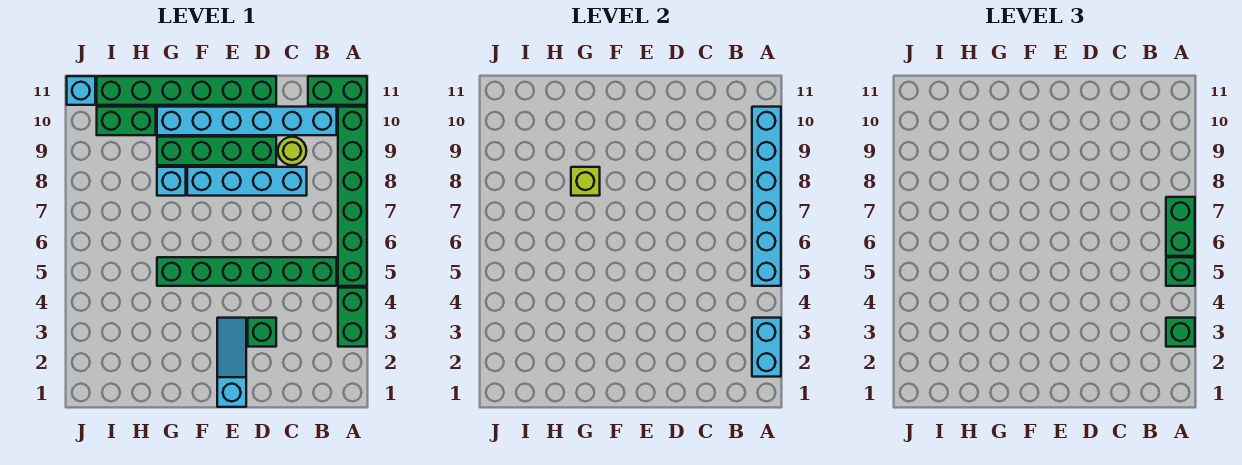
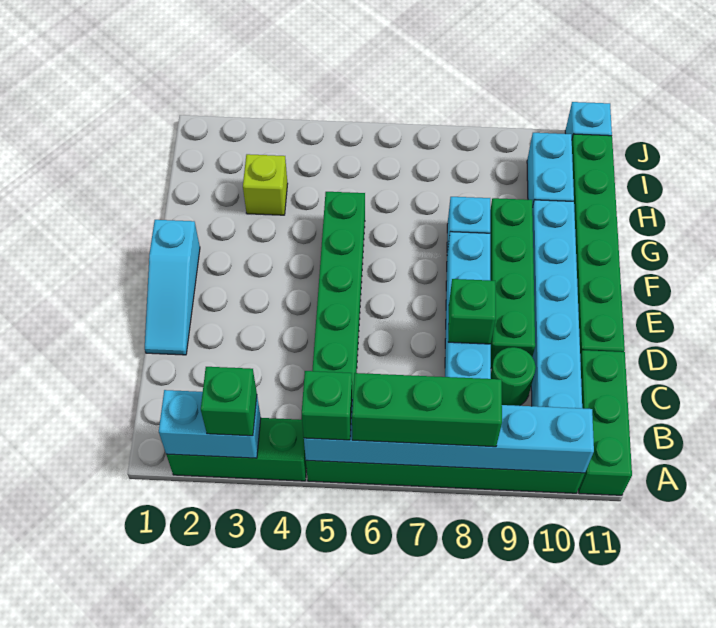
green brick A3:A4 level 1 -> green brick A2:A4 level 1
green brick A6:A7 level 3 -> green brick A6:A8 level 3
green brick A11:B11 level 1 -> green brick A11:C11 level 1
lime round brick C9 level 1 -> green round brick C9 level 1
green brick D3 level 1 -> green brick D8 level 2
cyan slope E1:E3 level 1 top 1 -> cyan slope D1:F1 level 1 top F
lime brick G8 level 2 -> lime brick H3 level 1
green brick H10:I10 level 1 -> cyan brick H10:I10 level 1

